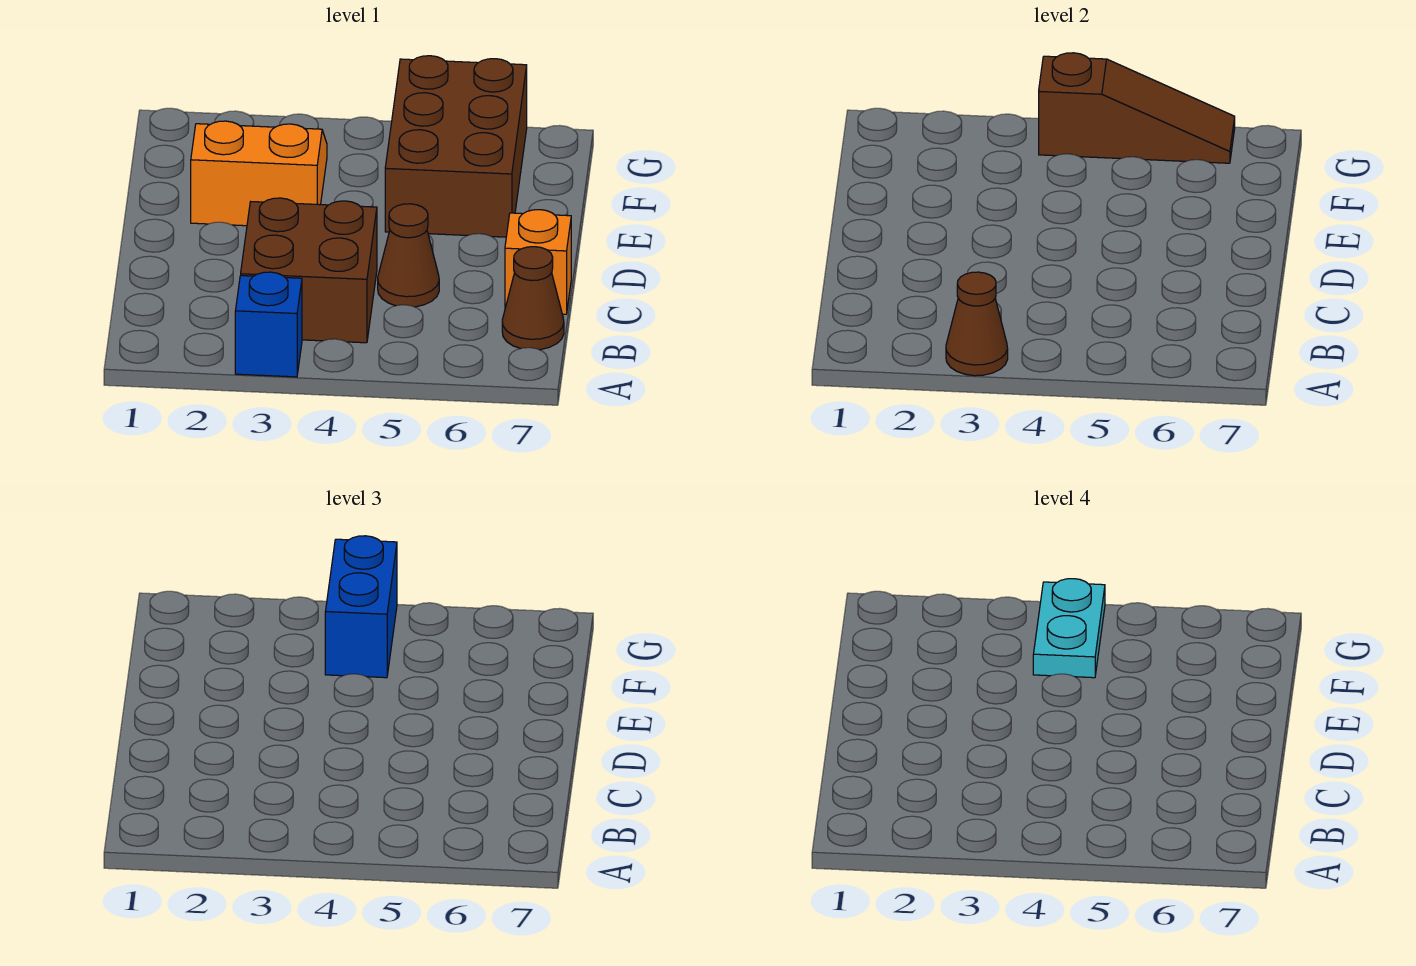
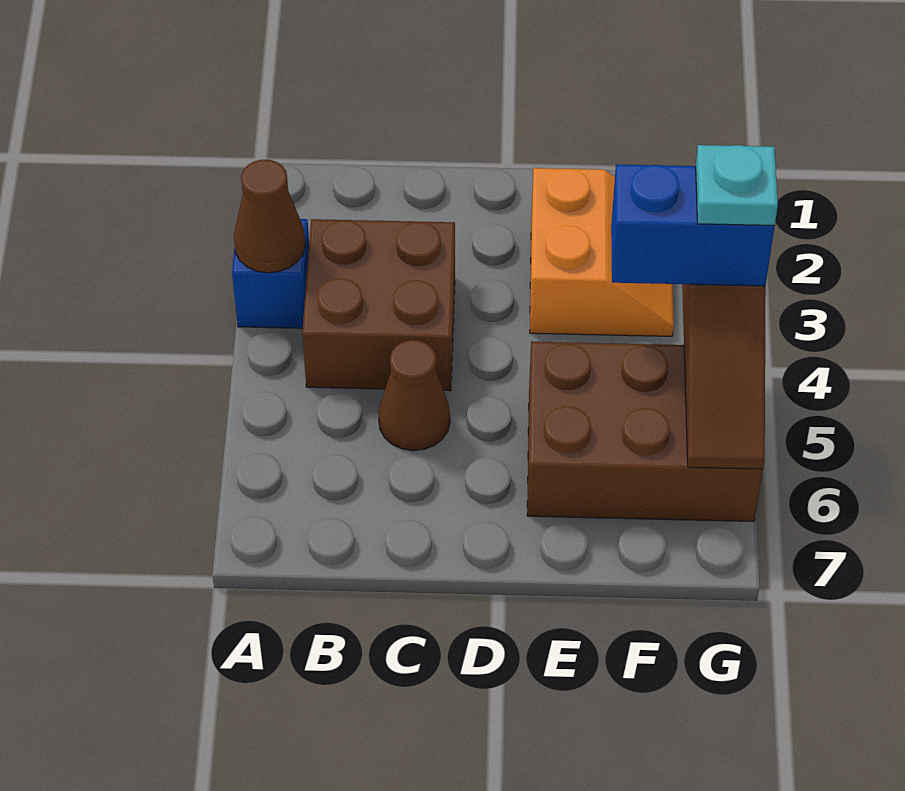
brown cone B7 level 1 -> none
orange brick C7 level 1 -> none
cyan plate F4:G4 level 4 -> cyan plate G4 level 4

